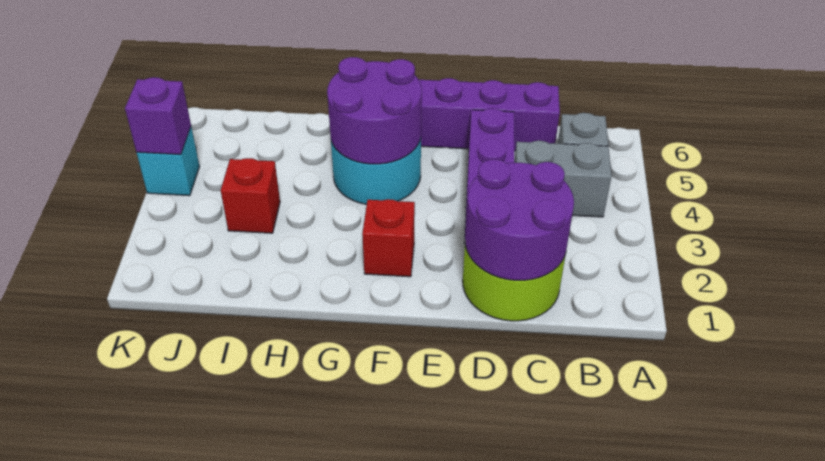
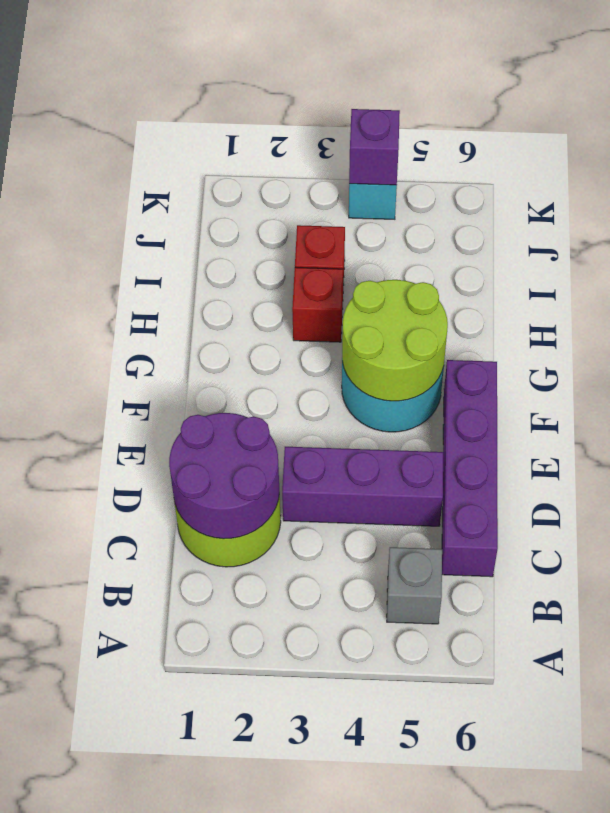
grey brick B4:C4 level 1 -> none
red brick F2 level 1 -> red brick H3 level 1
purple round brick F4:G5 level 2 -> lime round brick F4:G5 level 2

